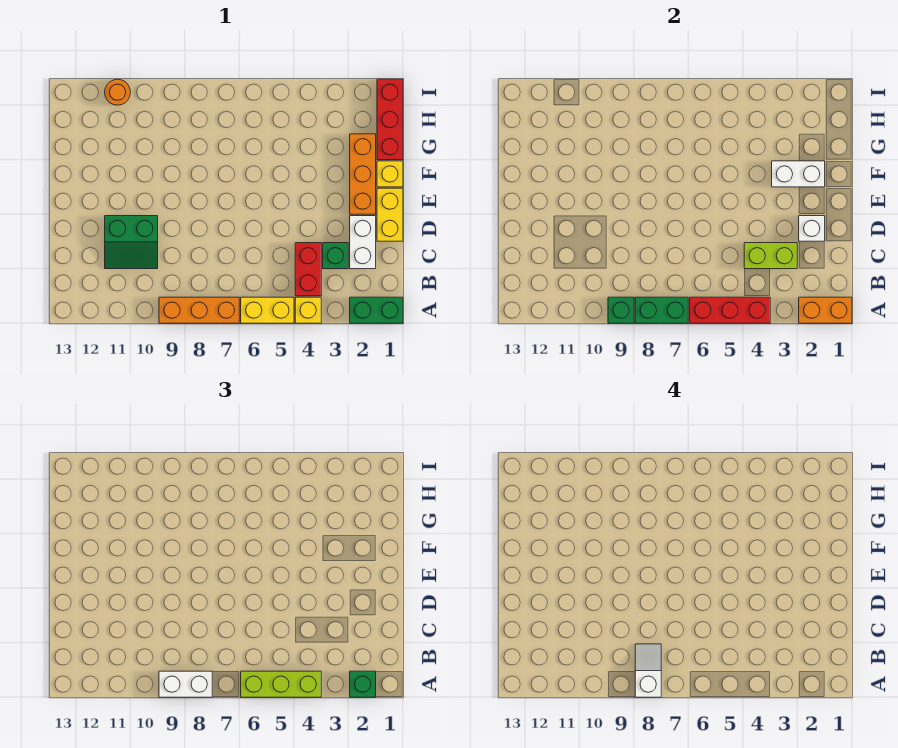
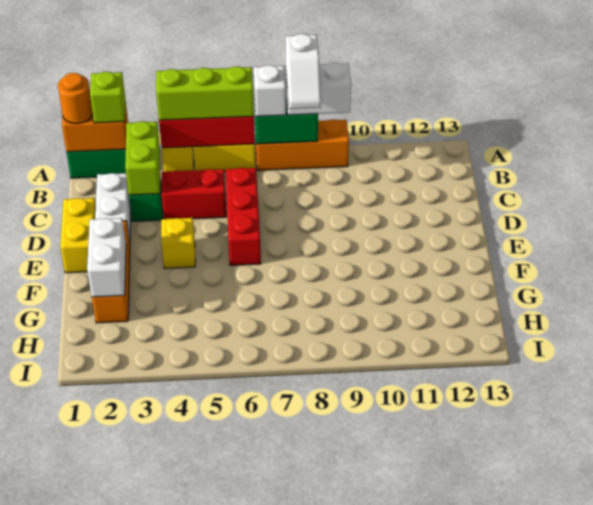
green brick A2 level 3 -> lime brick A2 level 3
green brick A9 level 2 -> none
red brick B4:C4 level 1 -> red brick C4:C5 level 1
lime brick C3:C4 level 2 -> lime brick B3:C3 level 2
green slope C10:D11 level 1 top D -> none
white brick D2 level 2 -> white brick A7 level 3
yellow brick F1 level 1 -> yellow brick E4 level 1
white brick F2:F3 level 2 -> white brick F2:G2 level 2
red brick G1:I1 level 1 -> red brick C6:E6 level 1
orange round brick I11 level 1 -> orange round brick A1 level 3

